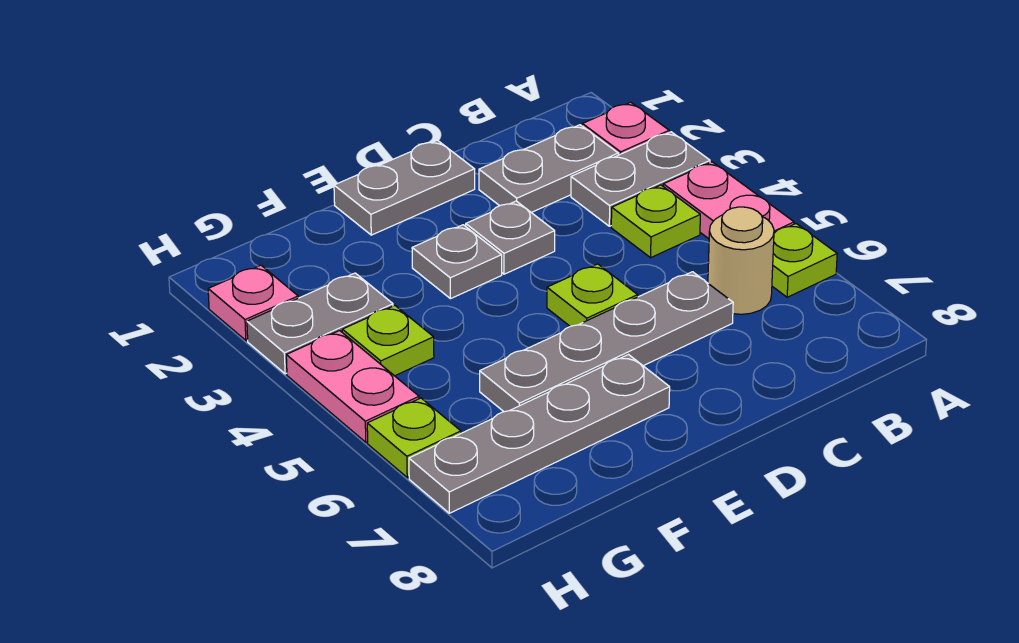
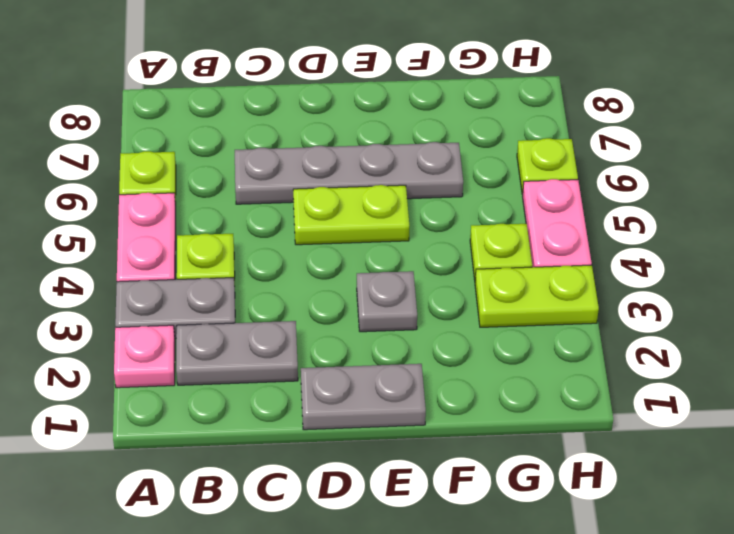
tan round brick B6 level 1 -> none
grey plate D3 level 1 -> none
lime plate D5 level 1 -> lime plate D5:E5 level 1
grey plate E7:H7 level 1 -> none
grey plate G3:H3 level 1 -> lime plate G3:H3 level 1
pink plate H2 level 1 -> none

